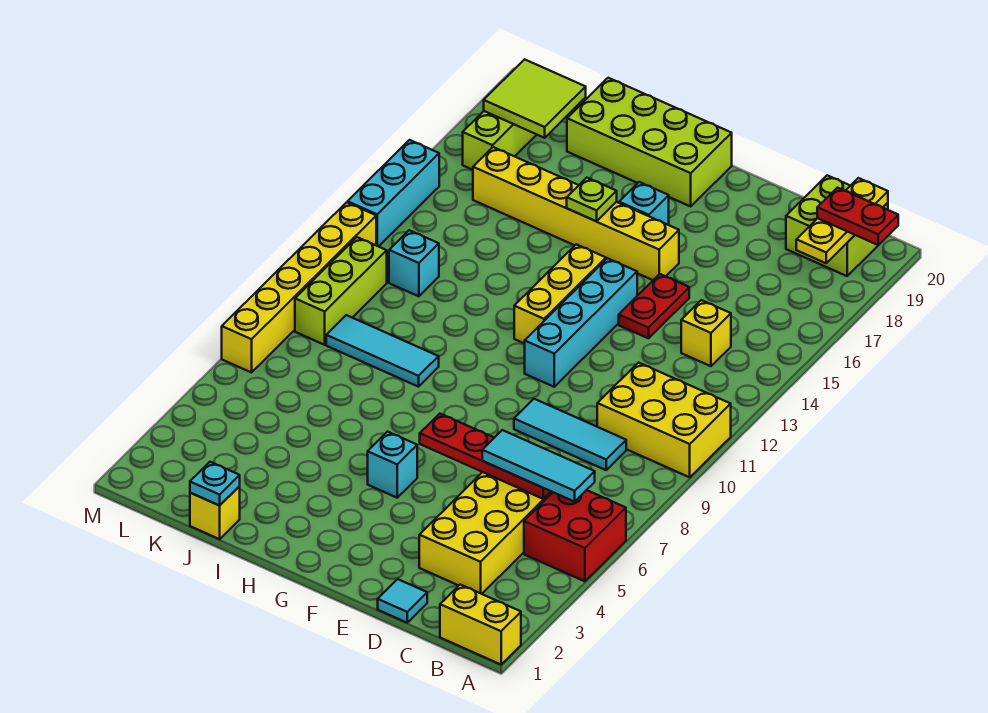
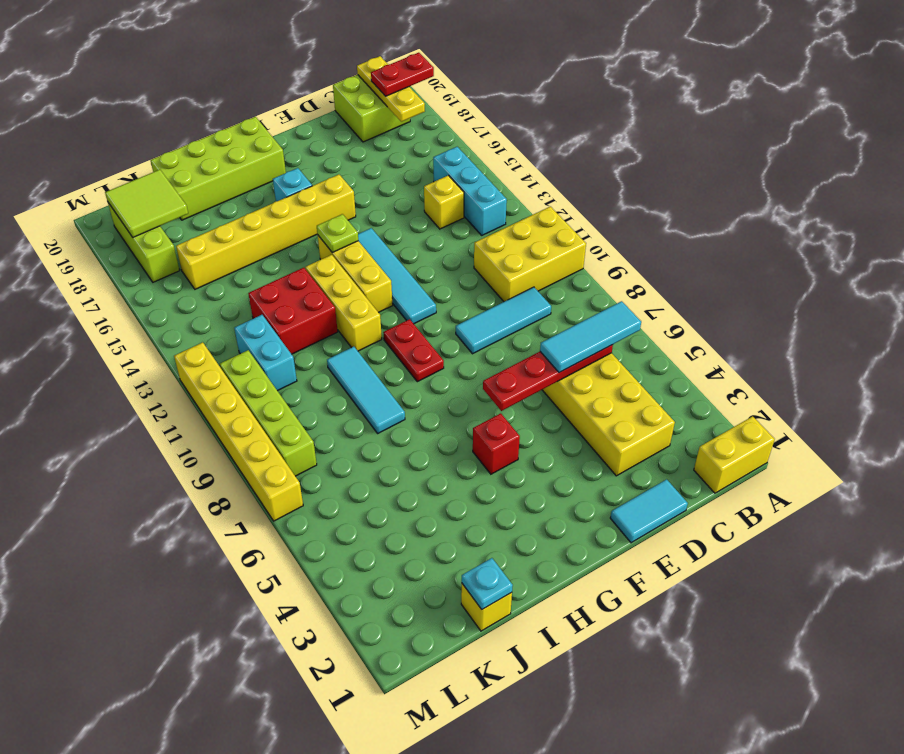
red brick A5:B6 level 1 -> red brick I12:J13 level 1
cyan tile D1 level 1 -> cyan tile D1:E1 level 1
red plate E14:E15 level 1 -> red plate G9:G10 level 1
cyan brick F11:F14 level 1 -> cyan tile F11:F14 level 1
cyan brick G5 level 1 -> red brick G5 level 1
none -> yellow brick H11:H13 level 1
lime plate H16 level 2 -> lime plate G14 level 2
cyan tile I9:K9 level 1 -> cyan tile I8:I10 level 1
cyan brick K12 level 1 -> cyan brick K11:K12 level 1
lime brick L9:L11 level 1 -> lime brick L8:L11 level 1
cyan brick M13:M15 level 1 -> cyan brick B13:B15 level 1

